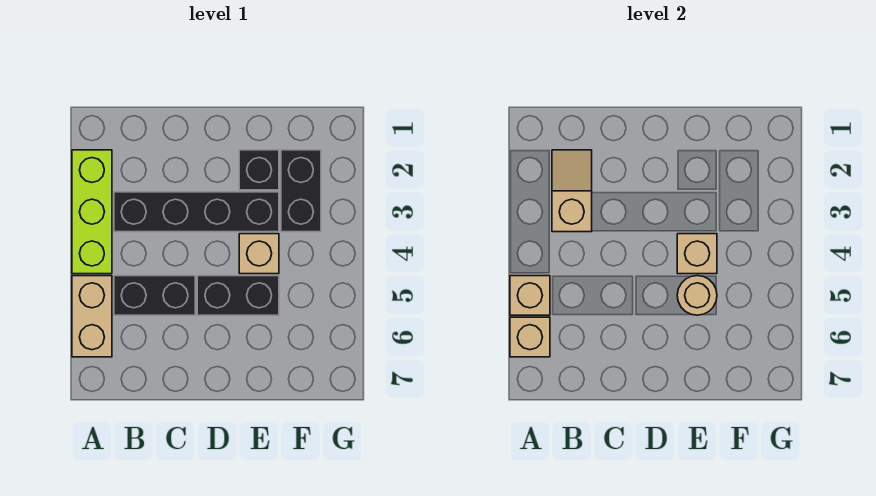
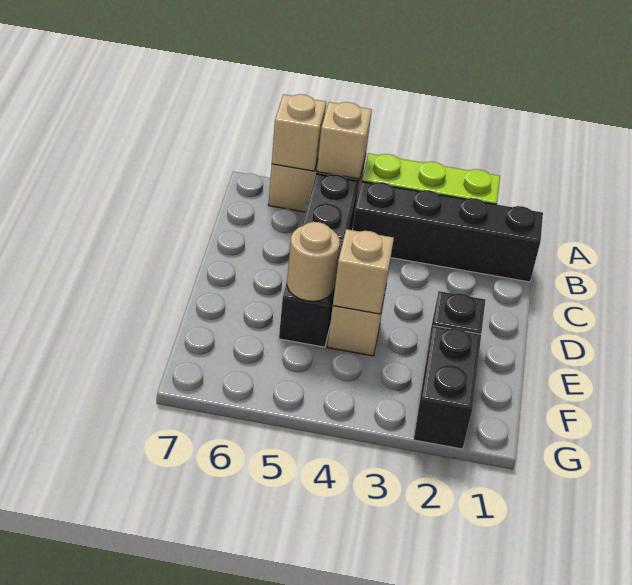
tan slope B2:B3 level 2 top 3 -> none
black brick B3:E3 level 1 -> black brick B1:B4 level 1
black brick F2:F3 level 1 -> black brick F2:G2 level 1

